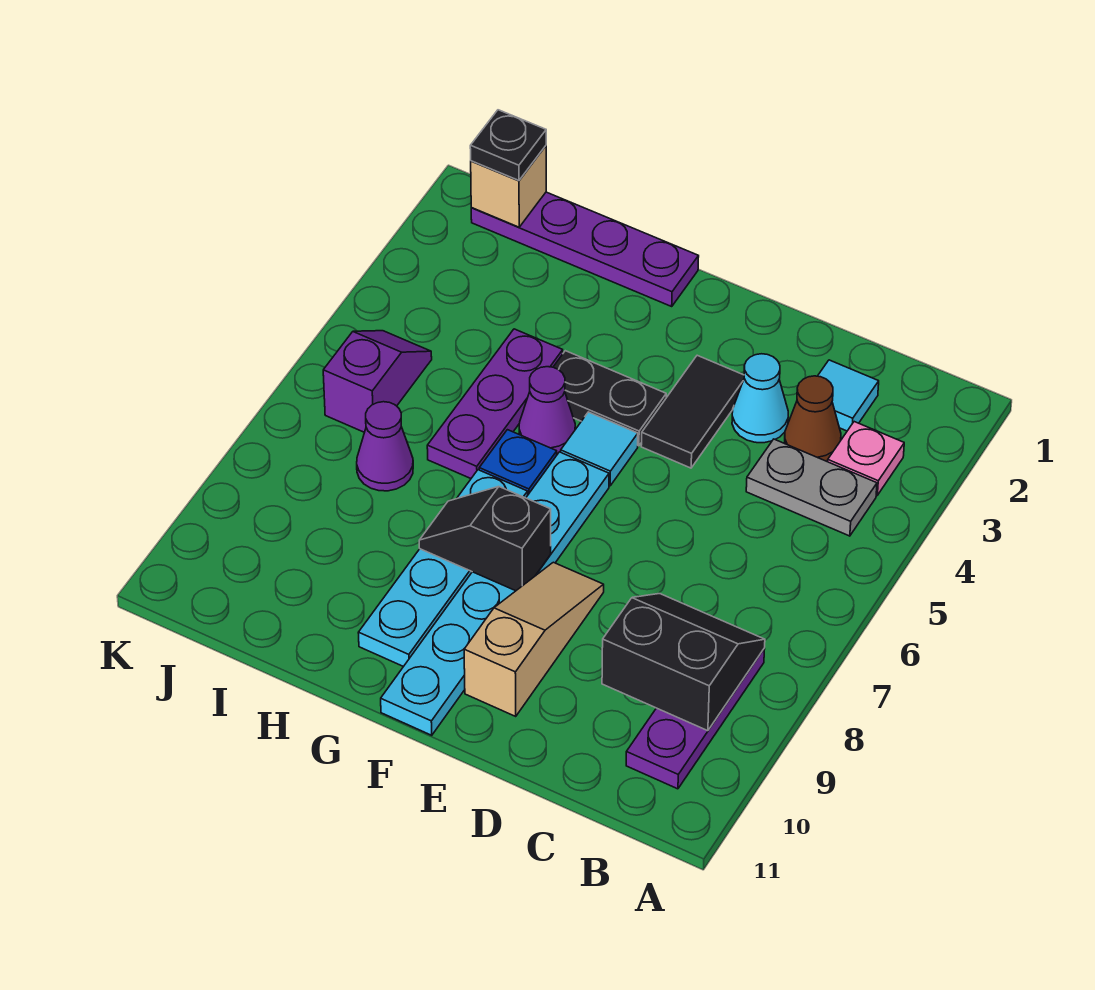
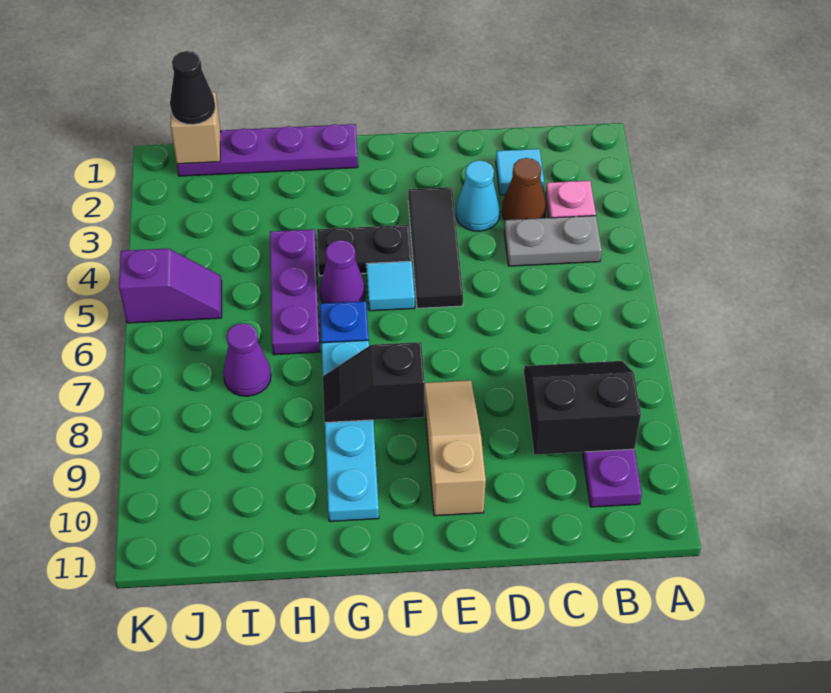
black tile E3:E4 level 1 -> black tile E3:E5 level 1
cyan plate F6:F11 level 1 -> none
black plate J1 level 3 -> black cone J1 level 3
purple slope J5:J6 level 1 top 6 -> purple slope J5:K5 level 1 top K

